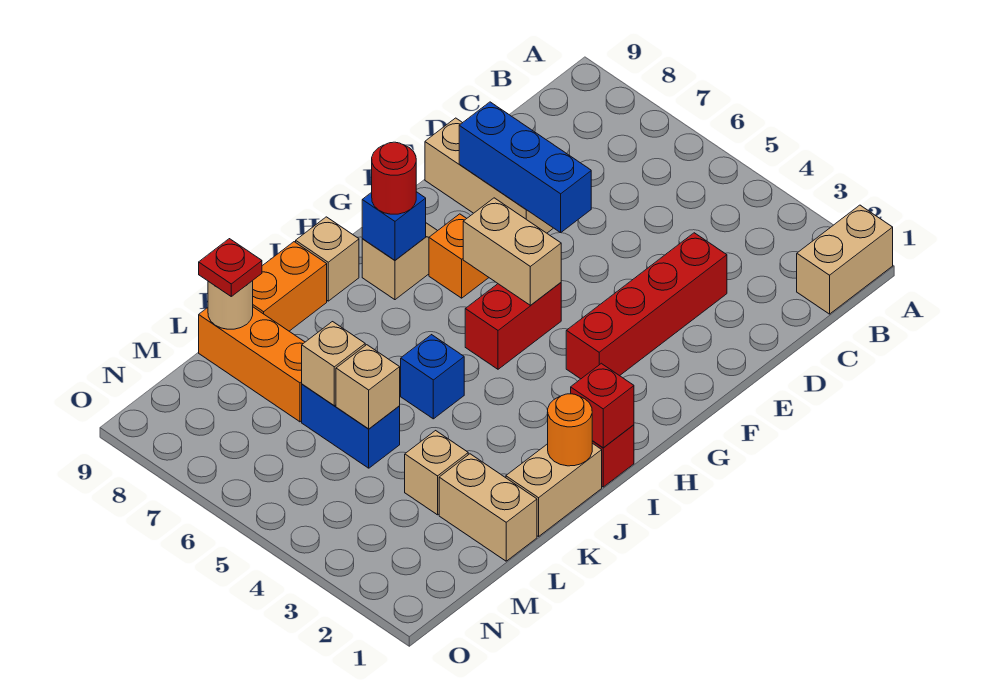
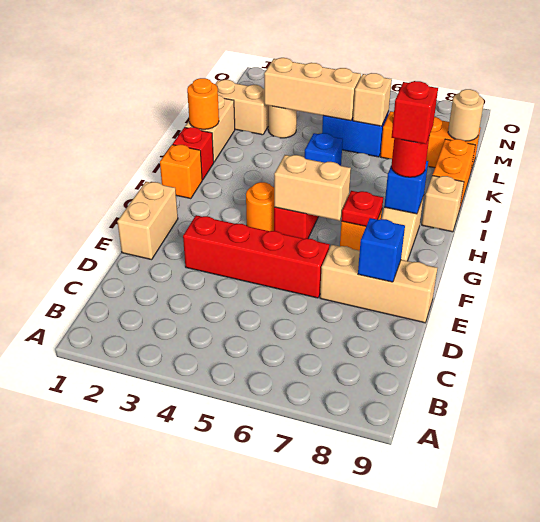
tan brick A1:B1 level 1 -> tan brick E1:F1 level 1
red brick D3:G3 level 1 -> red brick E3:E6 level 1
blue brick E6:E8 level 2 -> blue brick E8 level 2
none -> orange round brick G4 level 1
none -> orange brick H1 level 1
red brick I1 level 2 -> red brick H8 level 4
tan brick L3 level 1 -> tan round brick L3 level 1
tan brick L5 level 2 -> tan brick L3:L5 level 2
red plate L9 level 3 -> red plate G7 level 2

